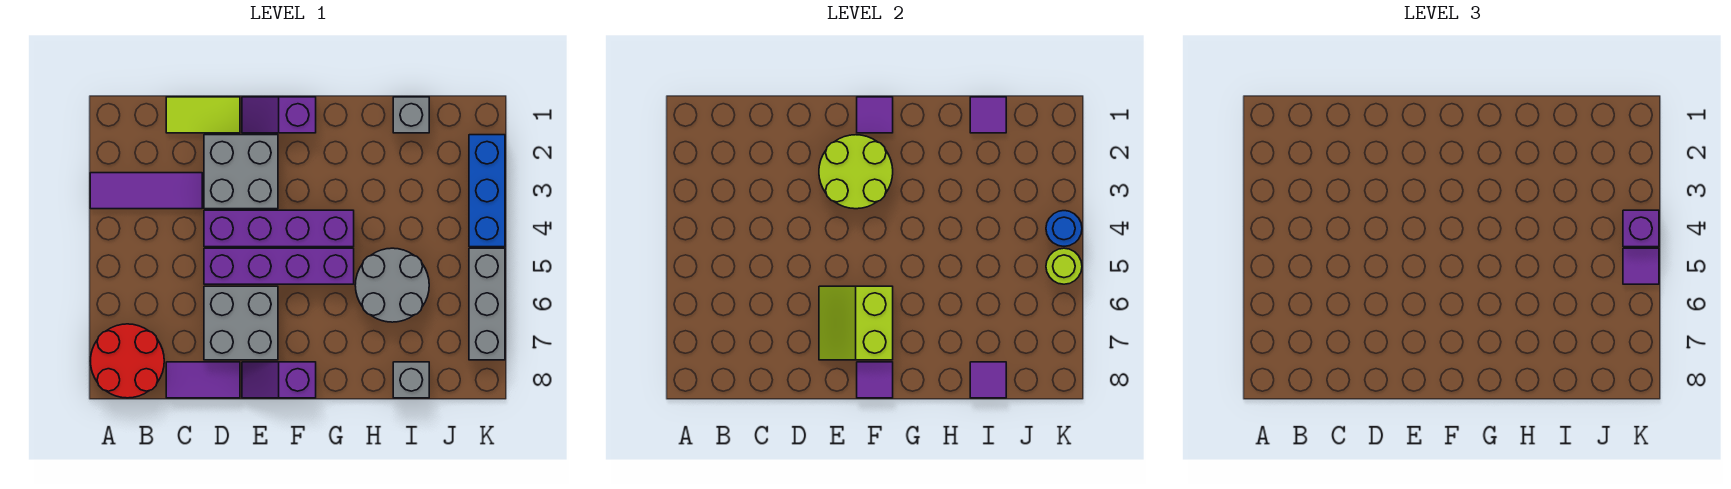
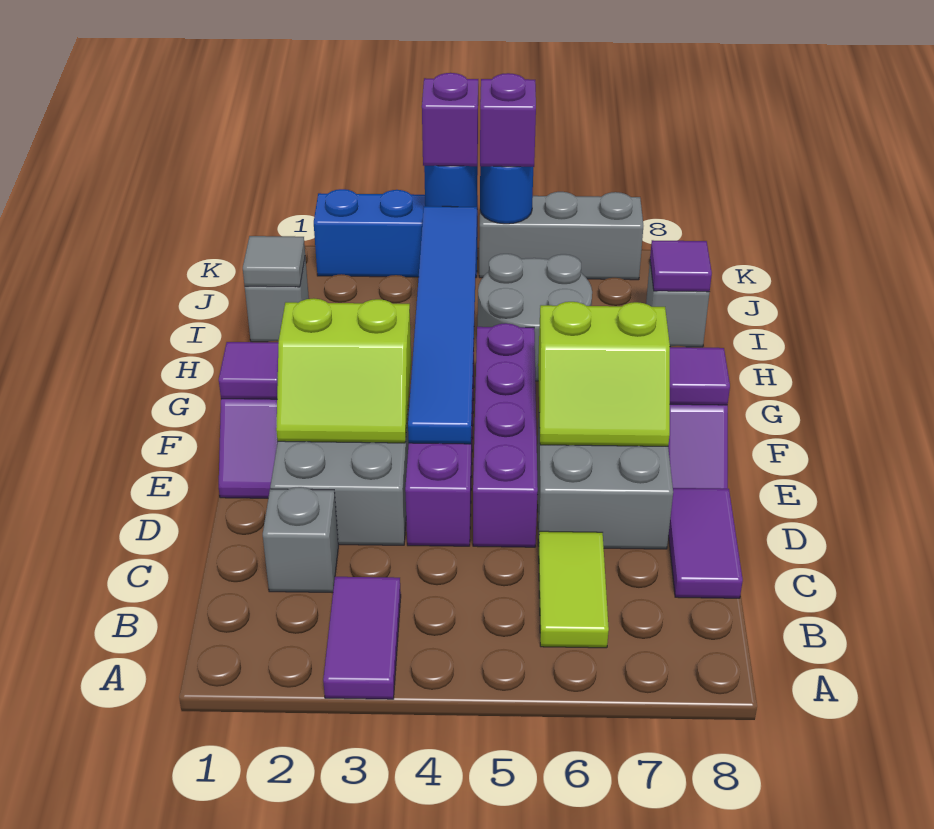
purple tile A3:C3 level 1 -> purple tile A3:B3 level 1
red round brick A7:B8 level 1 -> none
lime tile C1:D1 level 1 -> lime tile B6:C6 level 1
none -> grey brick C2 level 1
lime round brick E2:F3 level 2 -> lime slope E2:F3 level 2 top F
none -> blue tile E4:J4 level 2
purple tile I1 level 2 -> grey tile I1 level 2
lime round brick K5 level 2 -> blue round brick K5 level 2
purple tile K5 level 3 -> purple brick K5 level 3

